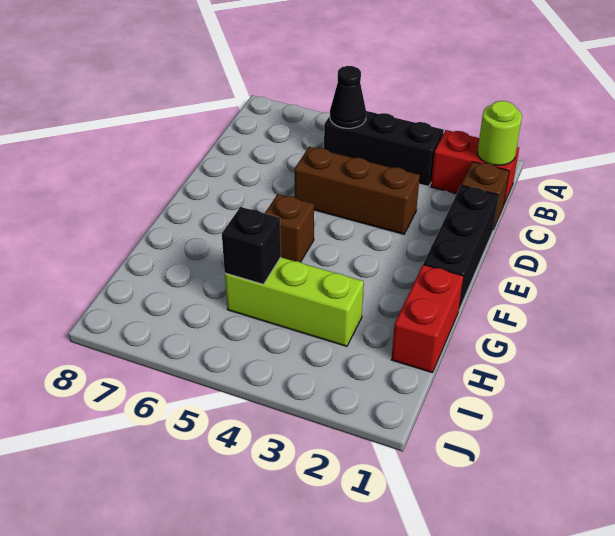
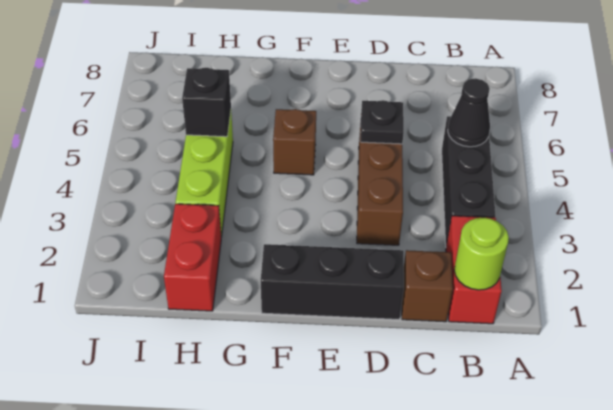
none -> black plate D5 level 2
red brick G1:H1 level 1 -> red brick H1:H2 level 1

